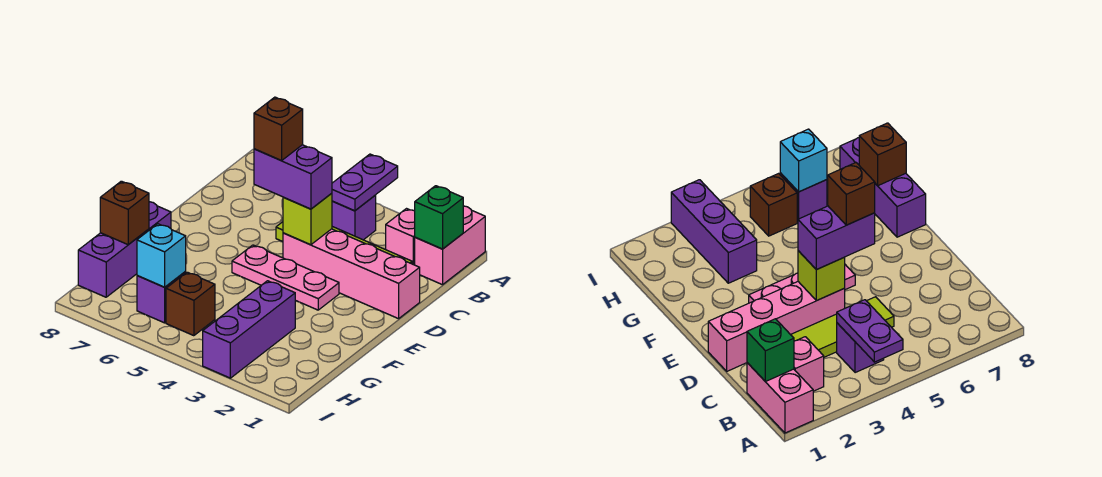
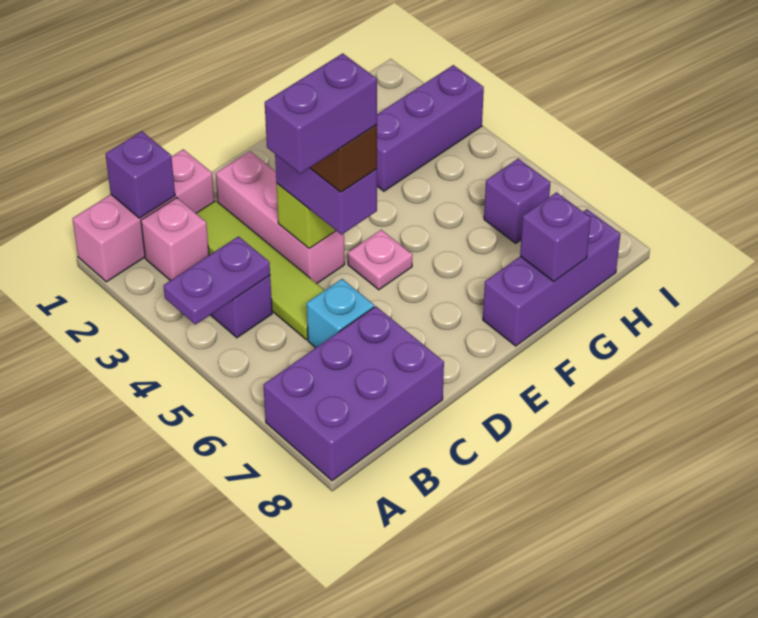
pink brick A1:B1 level 1 -> pink brick A1:C1 level 1
none -> purple brick A7:C8 level 1
green brick B1 level 2 -> purple brick B1 level 2
none -> purple brick C5:D5 level 5
pink brick D1:D4 level 1 -> pink brick D2:D4 level 1
pink plate E3:E5 level 1 -> pink plate E5 level 1
brown brick G8 level 2 -> purple brick G8 level 2
brown brick H5 level 1 -> none
cyan brick H6 level 2 -> cyan brick C6 level 1

